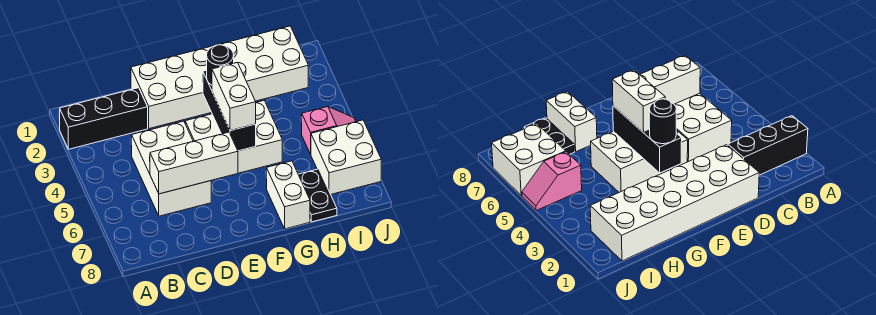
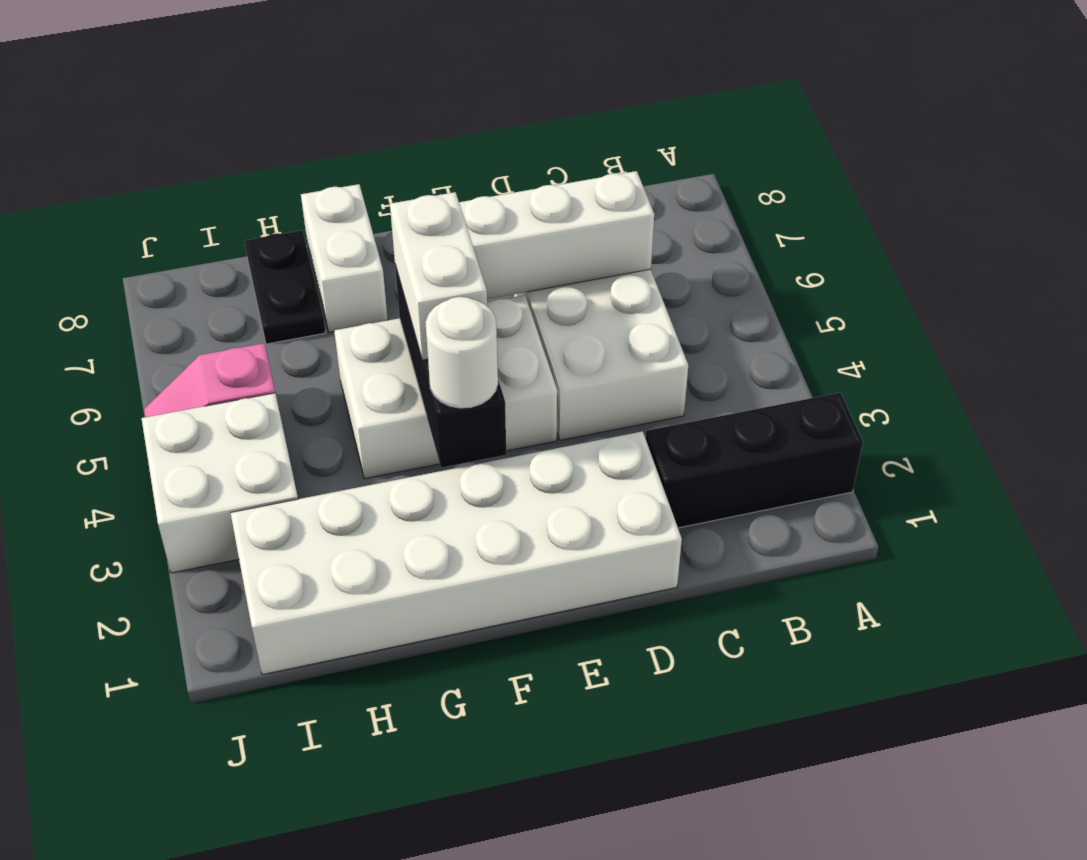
black round brick F3 level 3 -> white round brick F3 level 3
white brick I6:J7 level 1 -> white brick I3:J4 level 1

